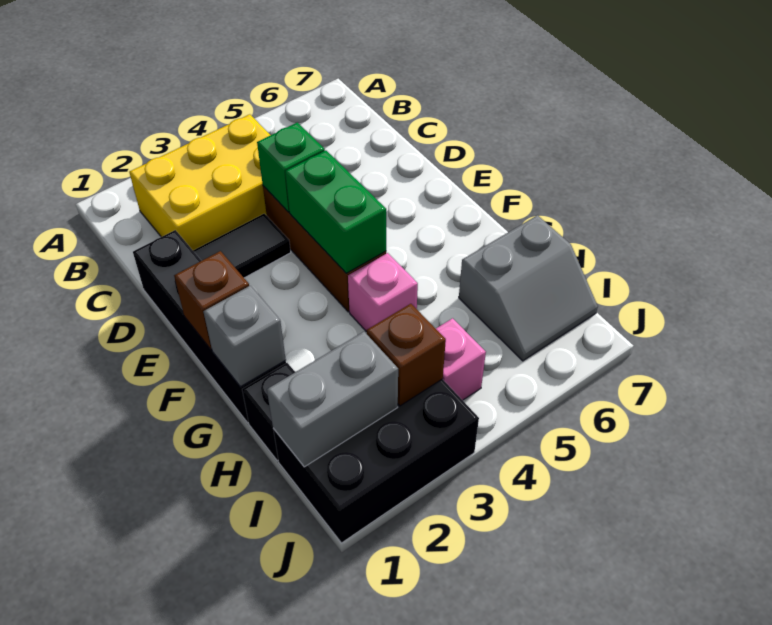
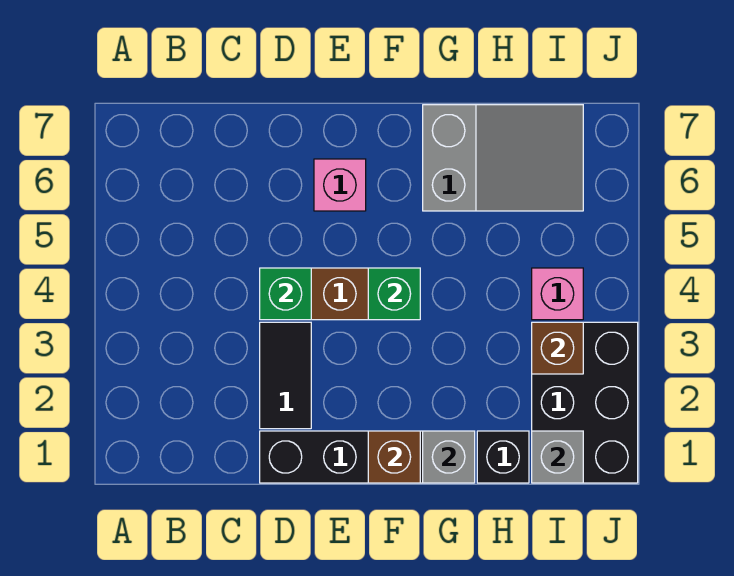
yellow brick B2:C4 level 1 -> none
green brick E4:F4 level 2 -> green brick F4 level 2
pink brick G4 level 1 -> pink brick E6 level 1
grey slope H6:I7 level 1 top H -> grey slope G6:I7 level 1 top G
grey brick I1:I2 level 2 -> grey brick I1 level 2

